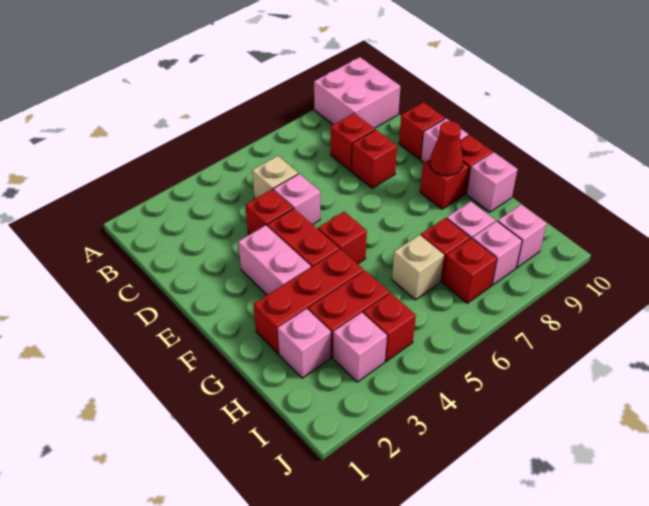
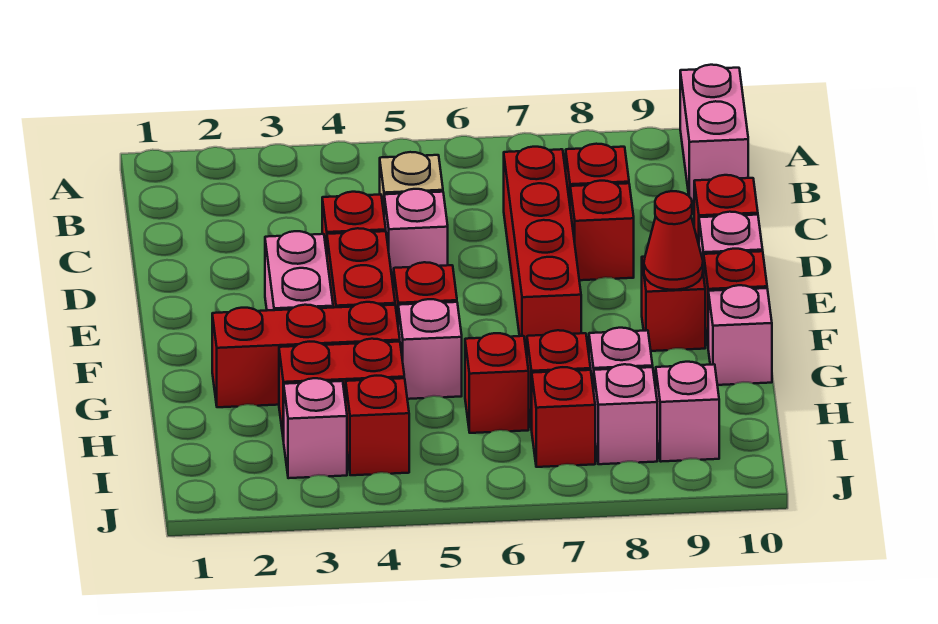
pink brick A9:B10 level 1 -> pink brick A10:B10 level 1
none -> red brick C7:F7 level 1
pink brick H2 level 1 -> pink brick G5 level 1
tan brick H6 level 1 -> red brick H6 level 1

